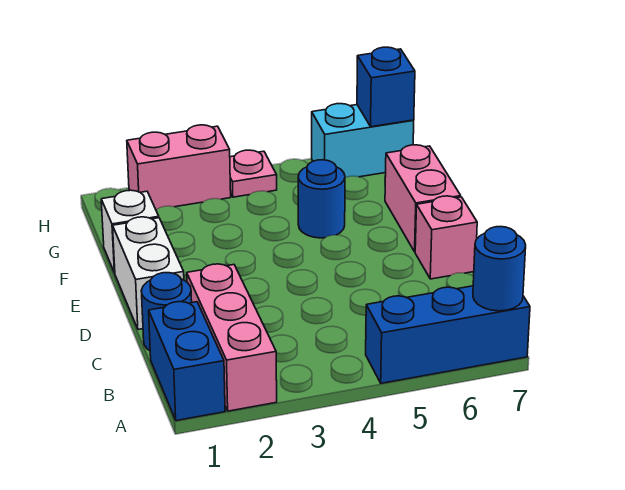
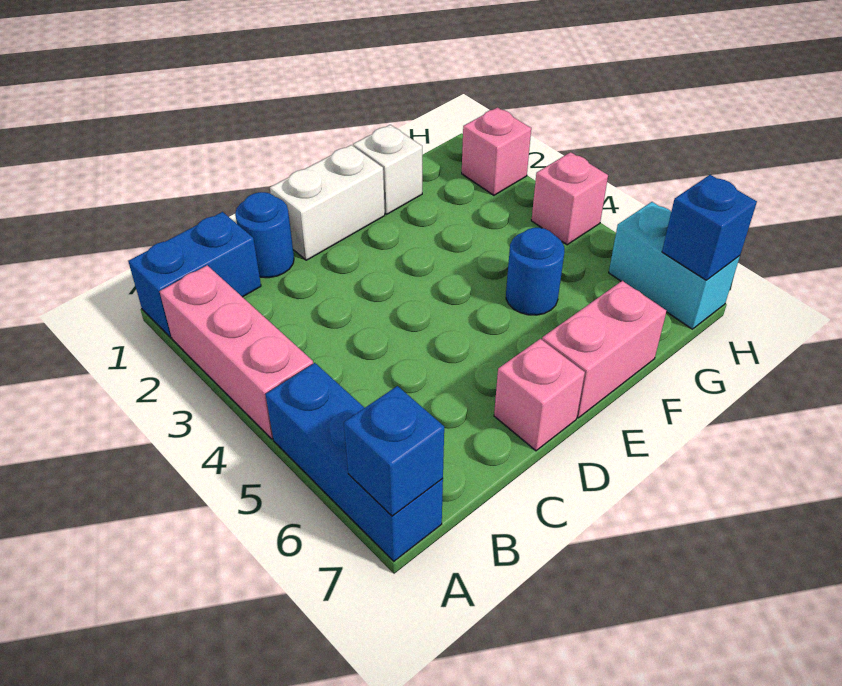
pink brick A2:C2 level 1 -> pink brick A2:A4 level 1
blue round brick A7 level 2 -> blue brick A7 level 2
pink brick H2:H3 level 1 -> pink brick H2 level 1
pink plate H4 level 1 -> pink brick H4 level 1

